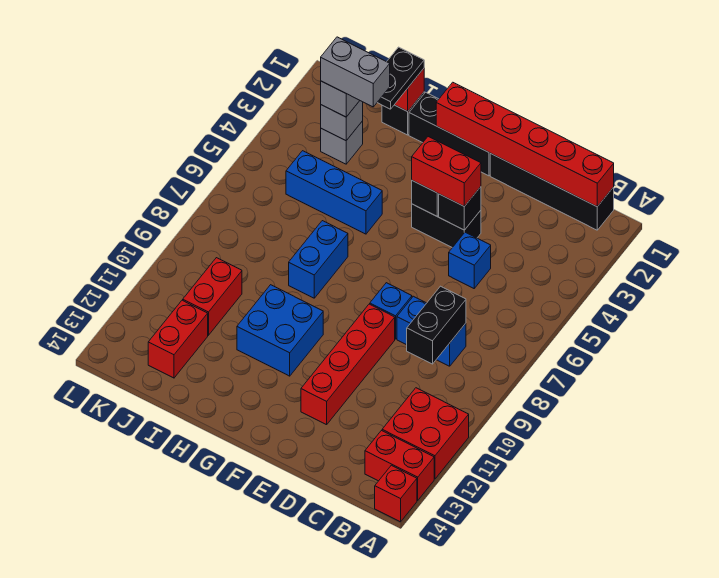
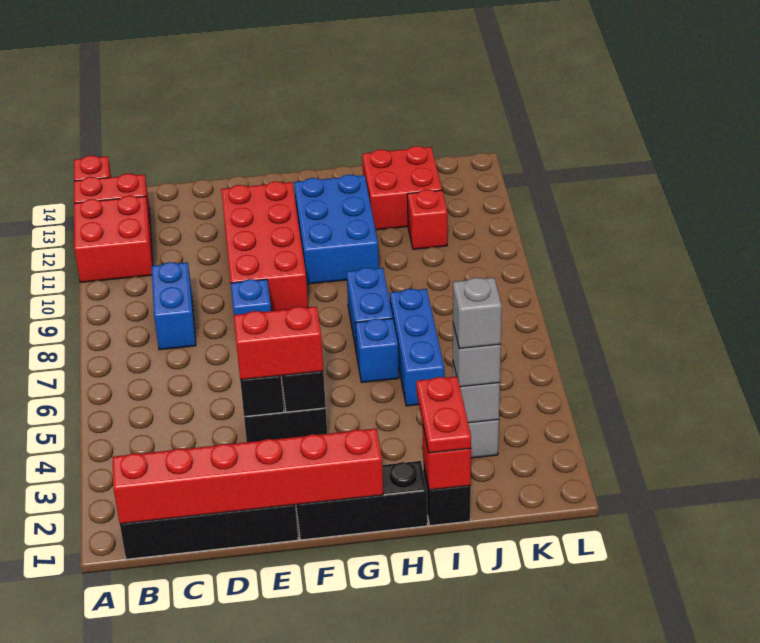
blue brick C8:D8 level 1 -> blue brick C8:C9 level 1
black brick C8:C9 level 2 -> none
blue brick D5 level 1 -> blue brick H6 level 1
red brick E9:E12 level 1 -> red brick E9:F12 level 1
blue brick G10:H11 level 1 -> blue brick G10:H12 level 1
blue brick H5:J5 level 1 -> blue brick I5:I7 level 1
black plate I1:I2 level 3 -> red plate I1:I2 level 3
grey brick I3:J3 level 4 -> grey brick J3 level 4
red brick J10:J11 level 1 -> red brick J11 level 1
red brick J12:J13 level 1 -> red brick I12:J13 level 1

